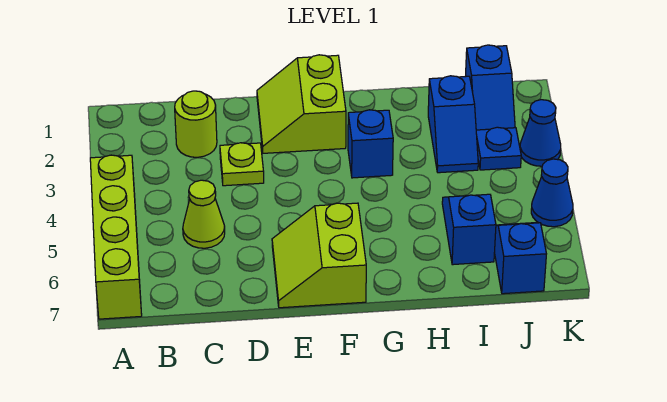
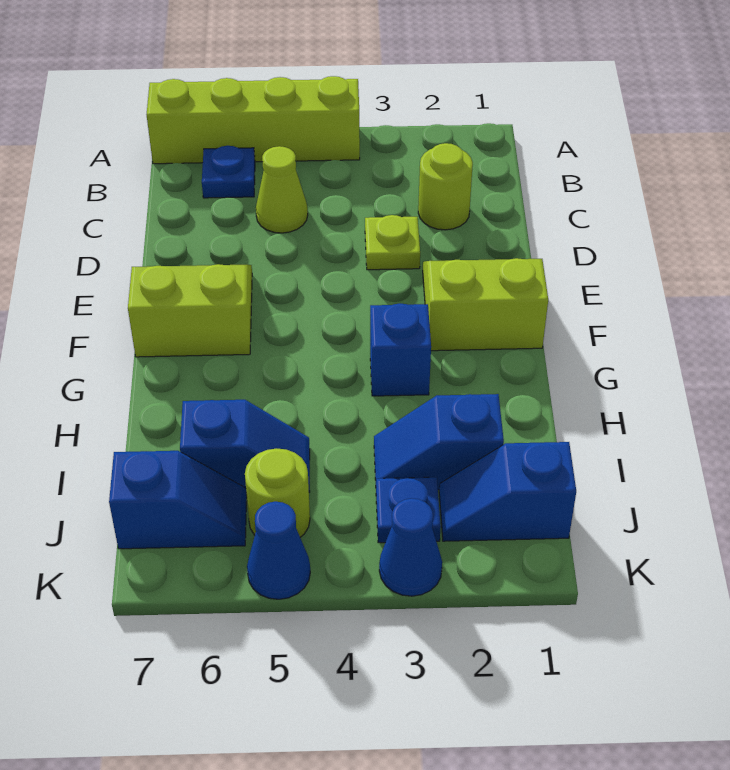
none -> blue plate B6 level 1
none -> lime round brick J5 level 1

